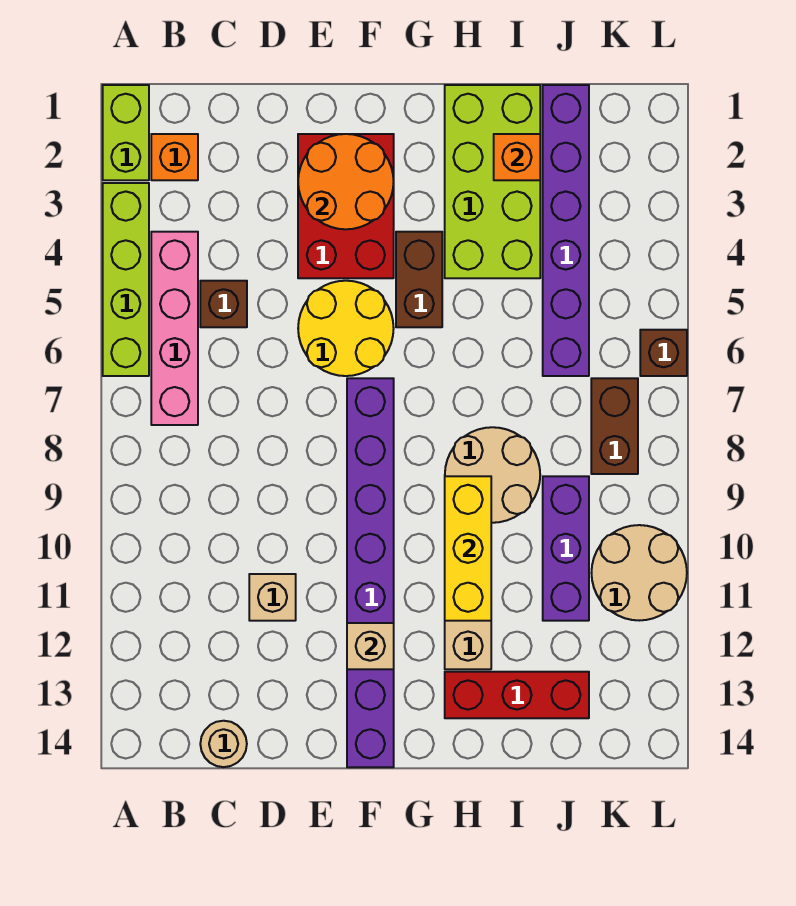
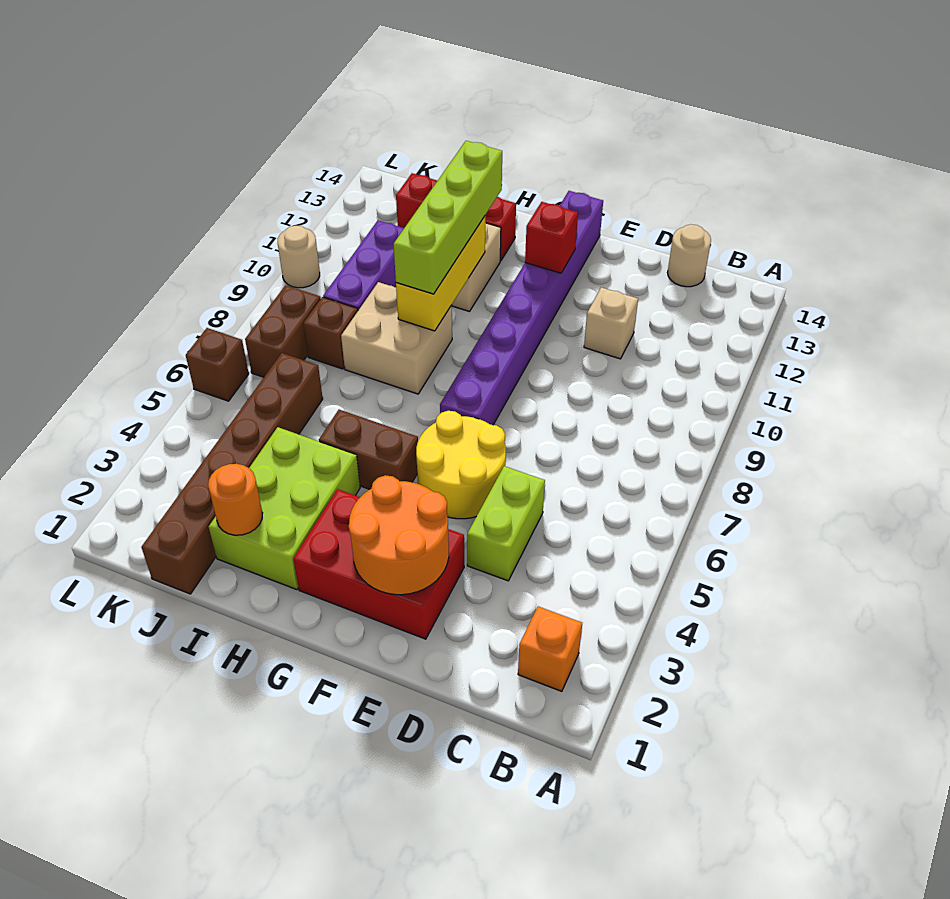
lime brick A1:A2 level 1 -> lime brick D4:D5 level 1
lime brick A3:A6 level 1 -> lime brick H9:H12 level 3
pink brick B4:B7 level 1 -> none
brown brick C5 level 1 -> brown brick J8 level 1
red brick E2:F4 level 1 -> red brick E2:G3 level 1
tan brick F12 level 2 -> red brick F12 level 2
brown brick G4:G5 level 1 -> brown brick G5:H5 level 1
lime brick H1:I4 level 1 -> lime brick H2:I4 level 1
tan round brick H8:I9 level 1 -> tan brick H8:I9 level 1
orange brick I2 level 2 -> orange round brick I2 level 2
purple brick J1:J6 level 1 -> brown brick J1:J6 level 1
tan round brick K10:L11 level 1 -> tan round brick L10 level 1

